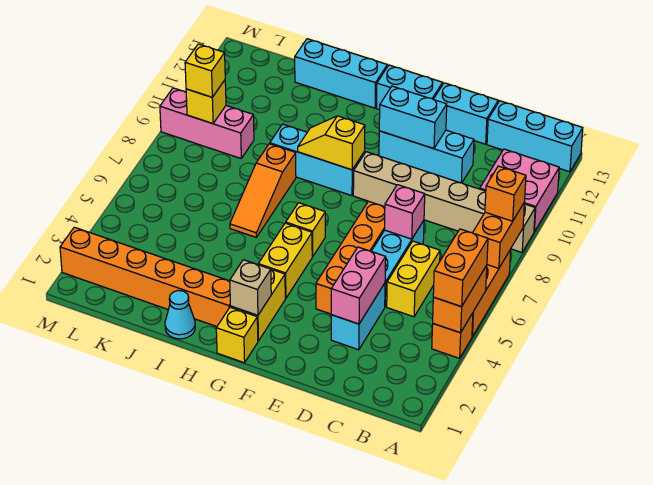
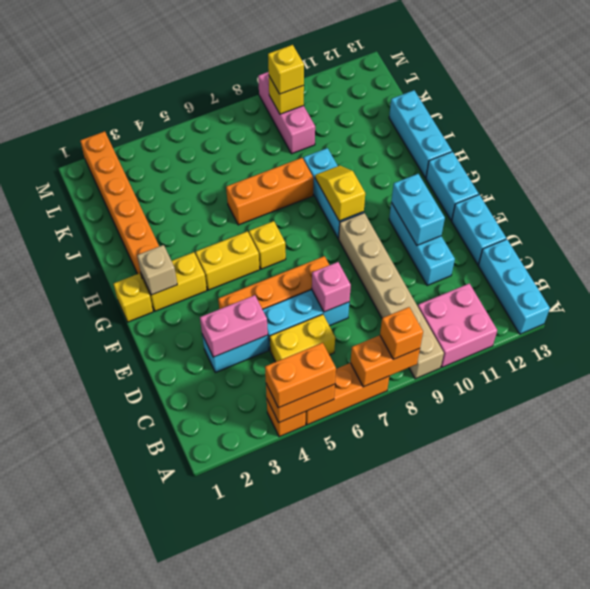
cyan cone I1 level 1 -> none
orange slope I6:I8 level 1 top 8 -> orange brick I6:I8 level 1

